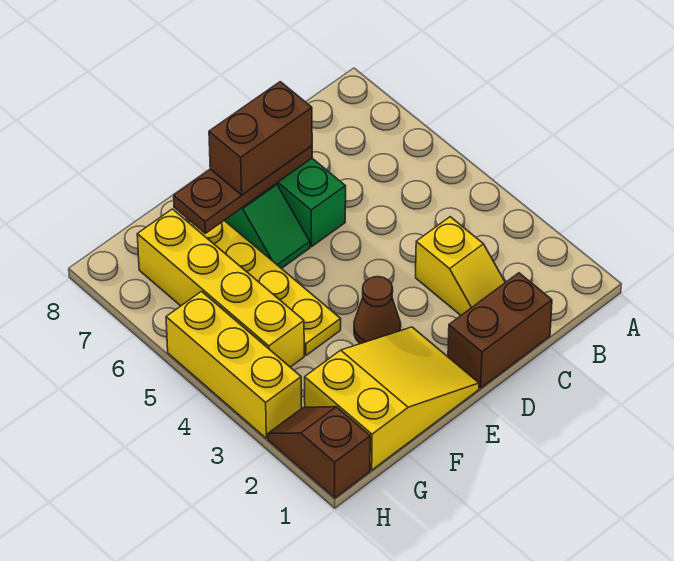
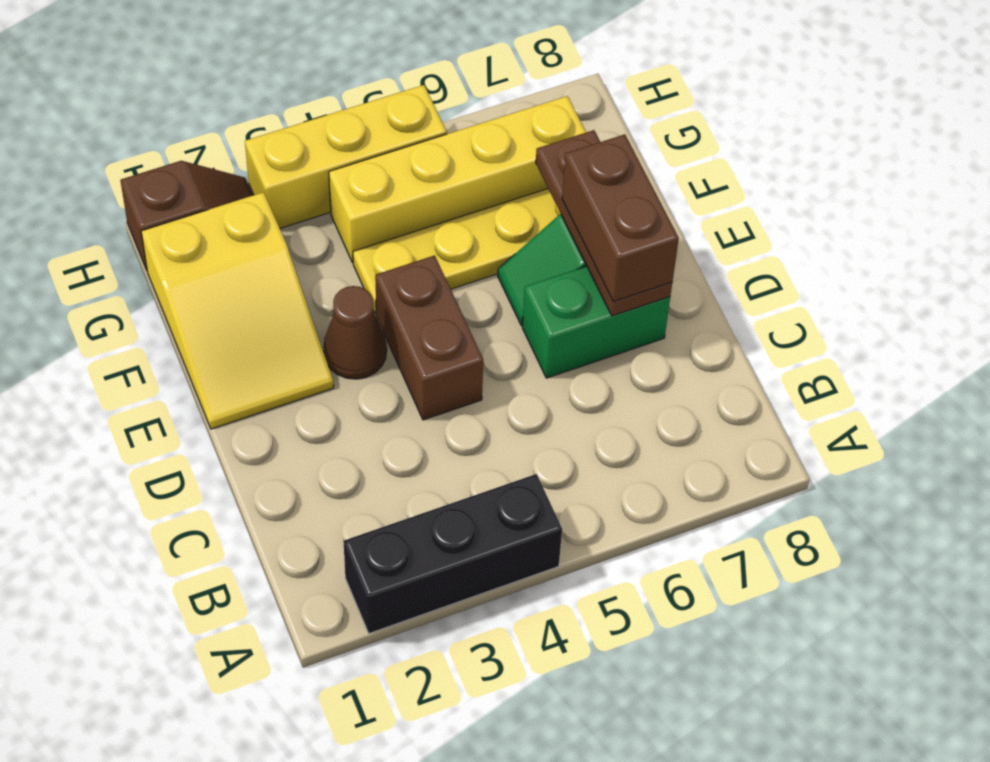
none -> black brick A2:A4 level 1
brown brick C1:D1 level 1 -> brown brick D4:E4 level 1
yellow slope C2:C3 level 1 top 3 -> none

